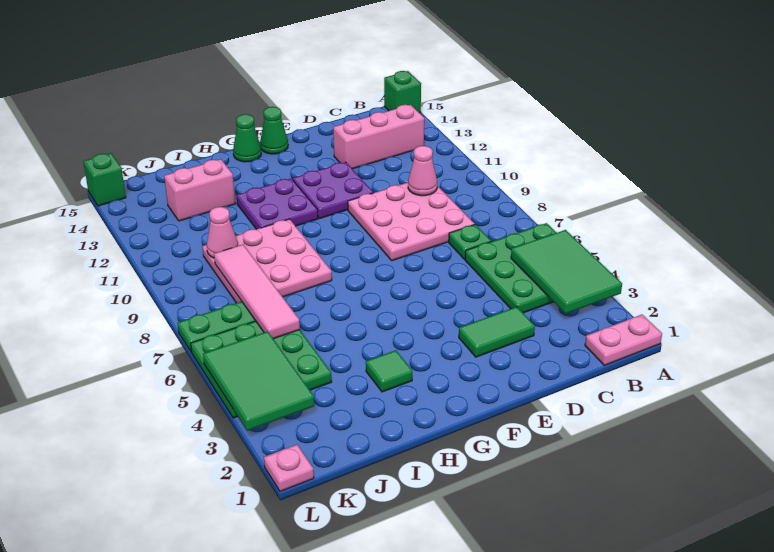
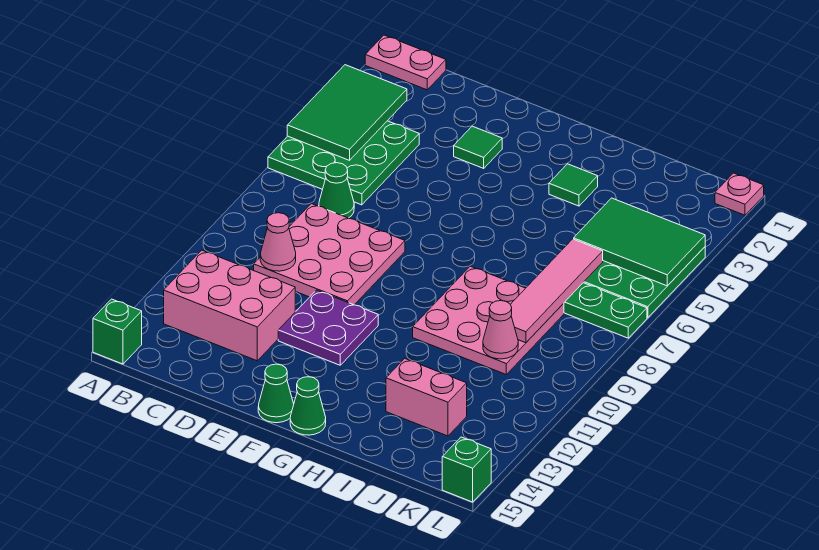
pink brick B13:D13 level 1 -> pink brick B12:D13 level 1
green plate C7 level 1 -> green cone C7 level 1
green tile D3:E3 level 1 -> green tile E3 level 1
purple plate G11:H12 level 1 -> none
green tile K3:L5 level 2 -> green tile J4:L5 level 2

